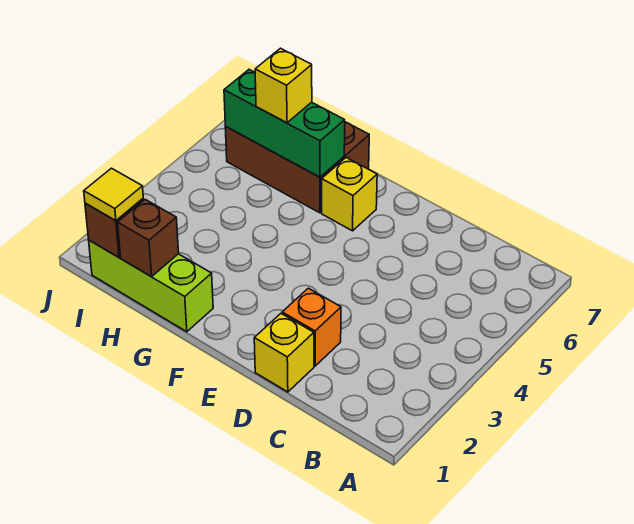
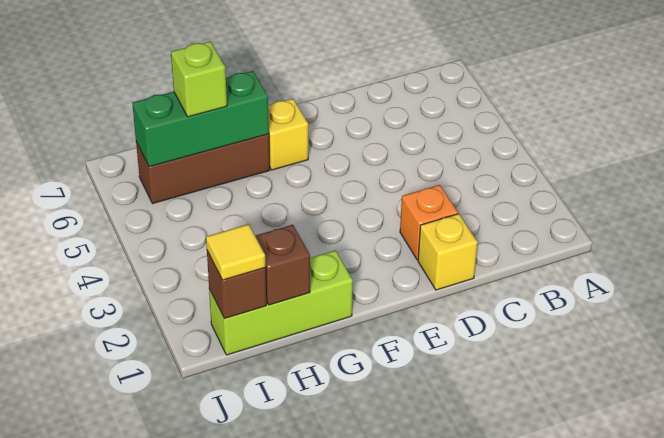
brown brick G6:I7 level 1 -> brown brick G6:I6 level 1
yellow brick H6 level 3 -> lime brick H6 level 3

